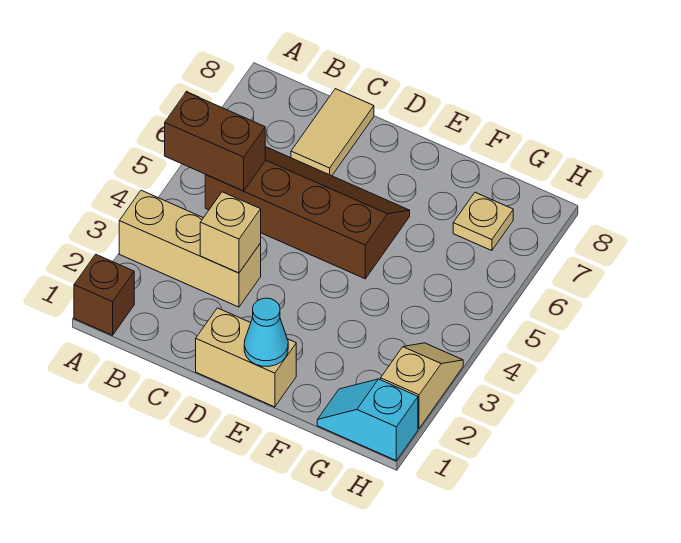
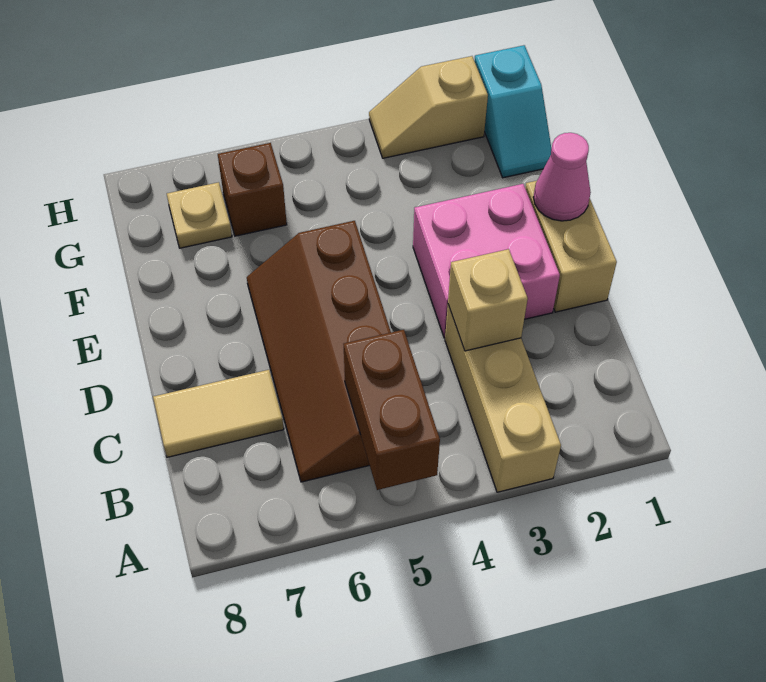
brown brick A1 level 1 -> brown brick G6 level 1
none -> pink brick D2:E3 level 1
cyan cone E1 level 2 -> pink cone E1 level 2

